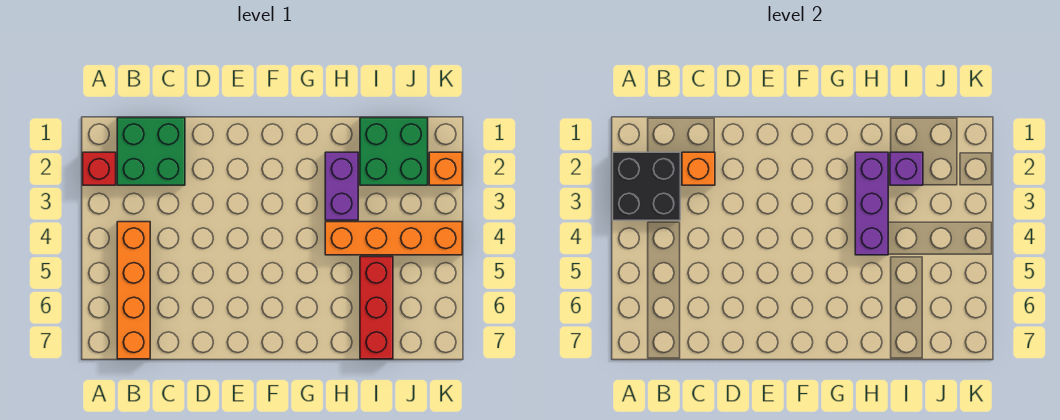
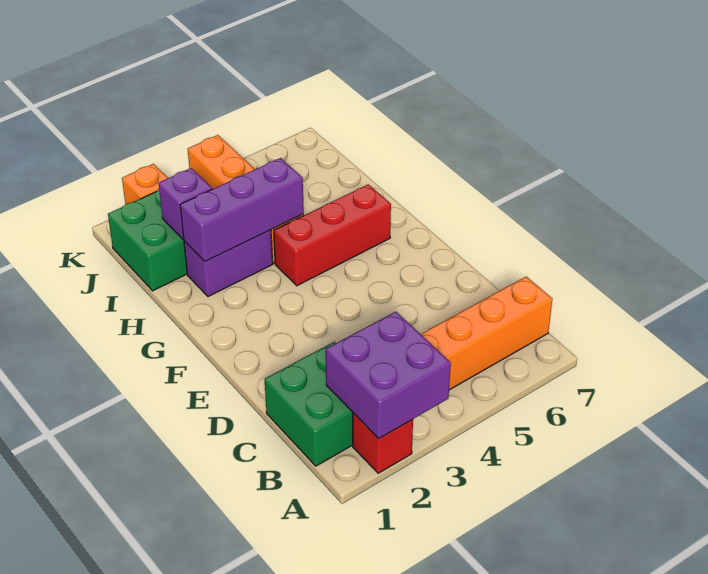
black brick A2:B3 level 2 -> purple brick A2:B3 level 2
orange brick C2 level 2 -> none
red brick I5:I7 level 1 -> red brick G4:G6 level 1

